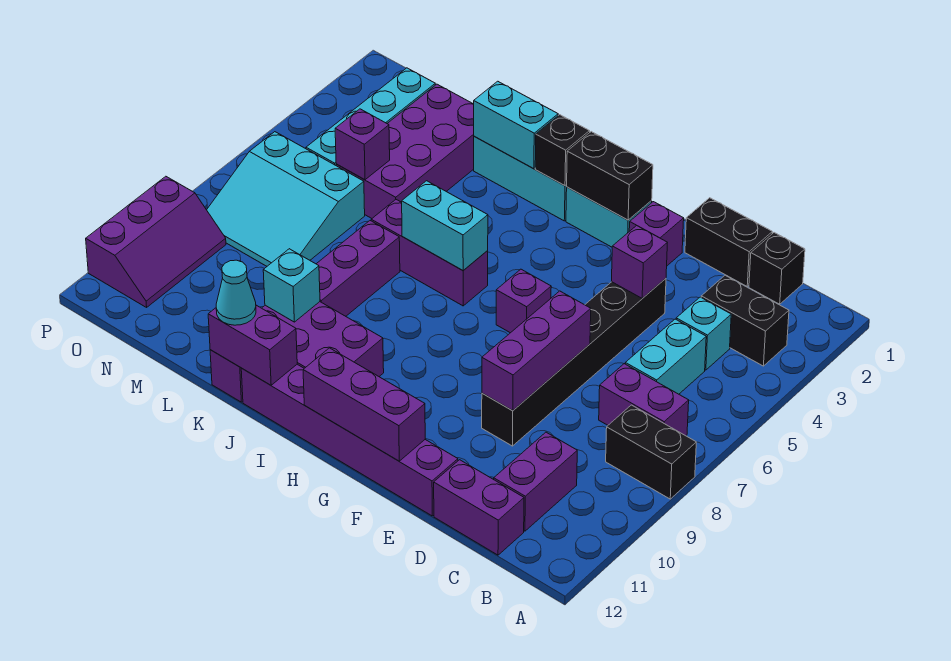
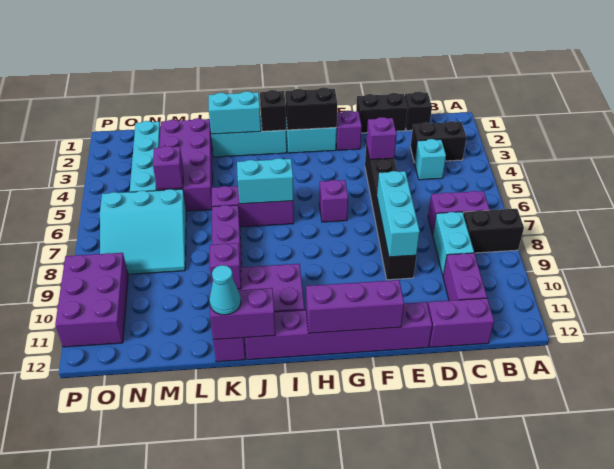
cyan brick C5:C6 level 1 -> cyan brick C8:C9 level 1
purple brick E7:E9 level 2 -> cyan brick E7:E9 level 2
cyan brick K10 level 2 -> purple brick K10 level 2
purple slope O9:P11 level 1 top P -> purple brick O9:P11 level 1

